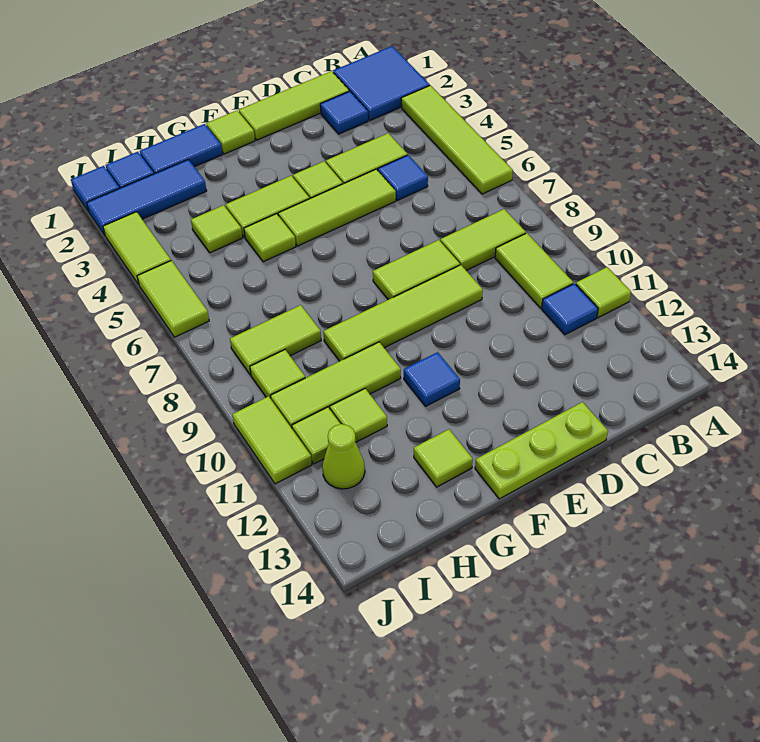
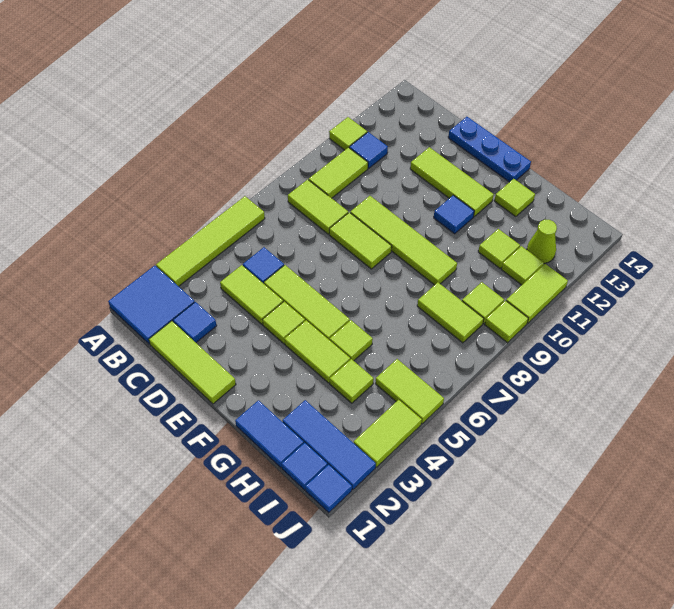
lime plate D14:F14 level 1 -> blue plate D14:F14 level 1
lime tile F1 level 1 -> lime tile J9 level 1
lime tile G10:I10 level 1 -> lime tile D12:F12 level 1
lime tile J5:J6 level 1 -> lime tile I5:J5 level 1

